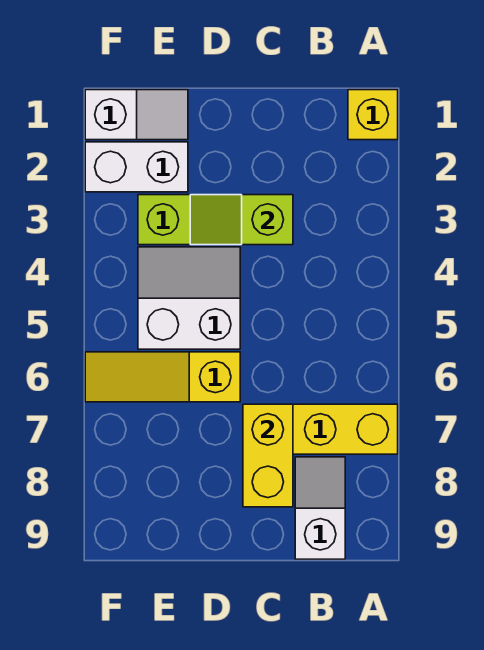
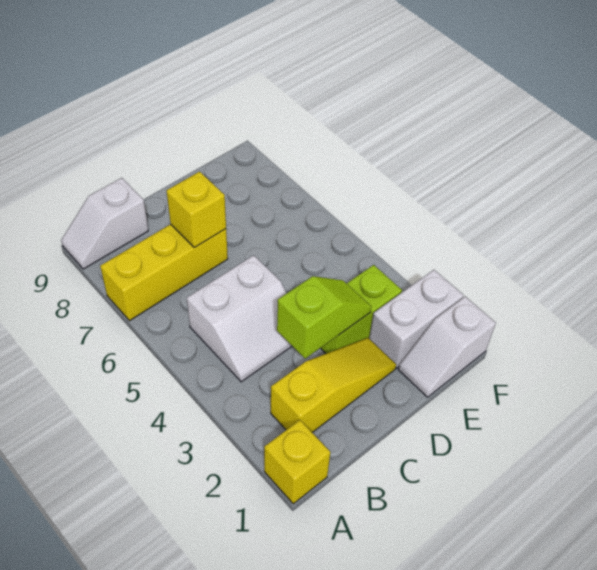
white slope B8:B9 level 1 top 9 -> white slope A9:B9 level 1 top B
yellow brick C7:C8 level 2 -> yellow brick C7 level 2
white slope D4:E5 level 1 top 5 -> white slope B4:C5 level 1 top 5
yellow slope D6:F6 level 1 top D -> yellow slope B2:D2 level 1 top B

